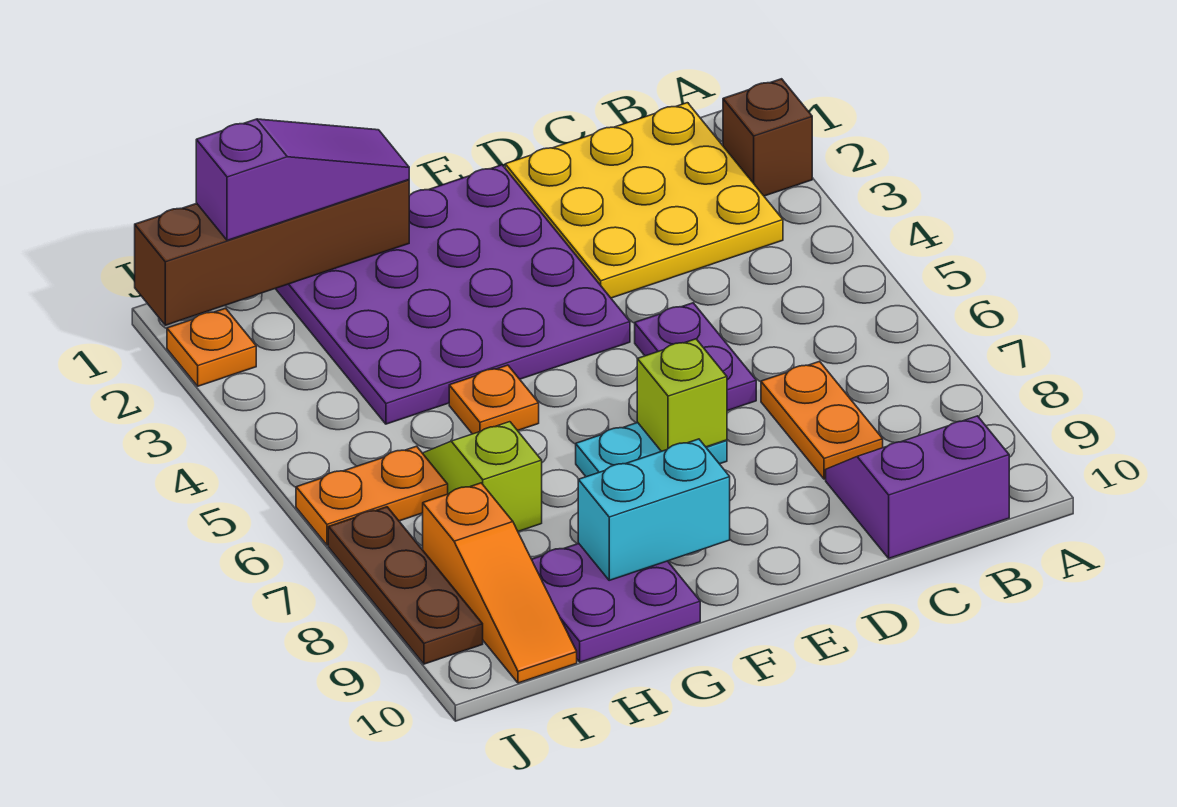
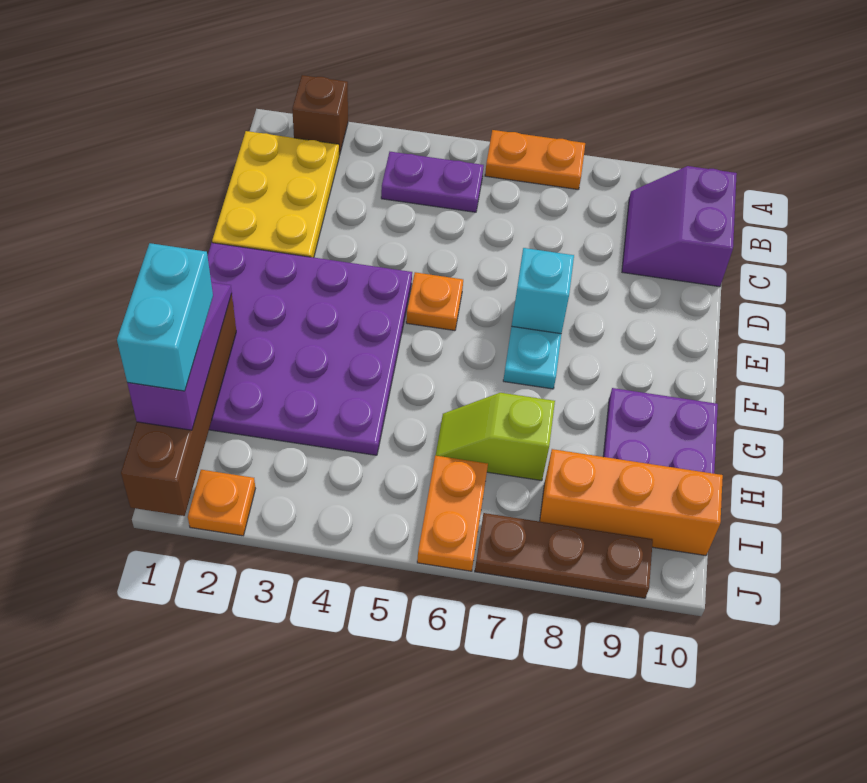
yellow plate B1:D3 level 1 -> yellow plate B1:D2 level 1
orange plate C7:C8 level 1 -> orange plate A6:A7 level 1
purple plate D5:D6 level 1 -> purple plate B4:B5 level 1
lime brick E7 level 2 -> cyan brick E7 level 2
cyan brick F9:G9 level 2 -> cyan brick H1:I1 level 4
orange plate G5 level 1 -> orange plate E5 level 1
orange slope I8:I10 level 1 top 8 -> orange brick I8:I10 level 1

